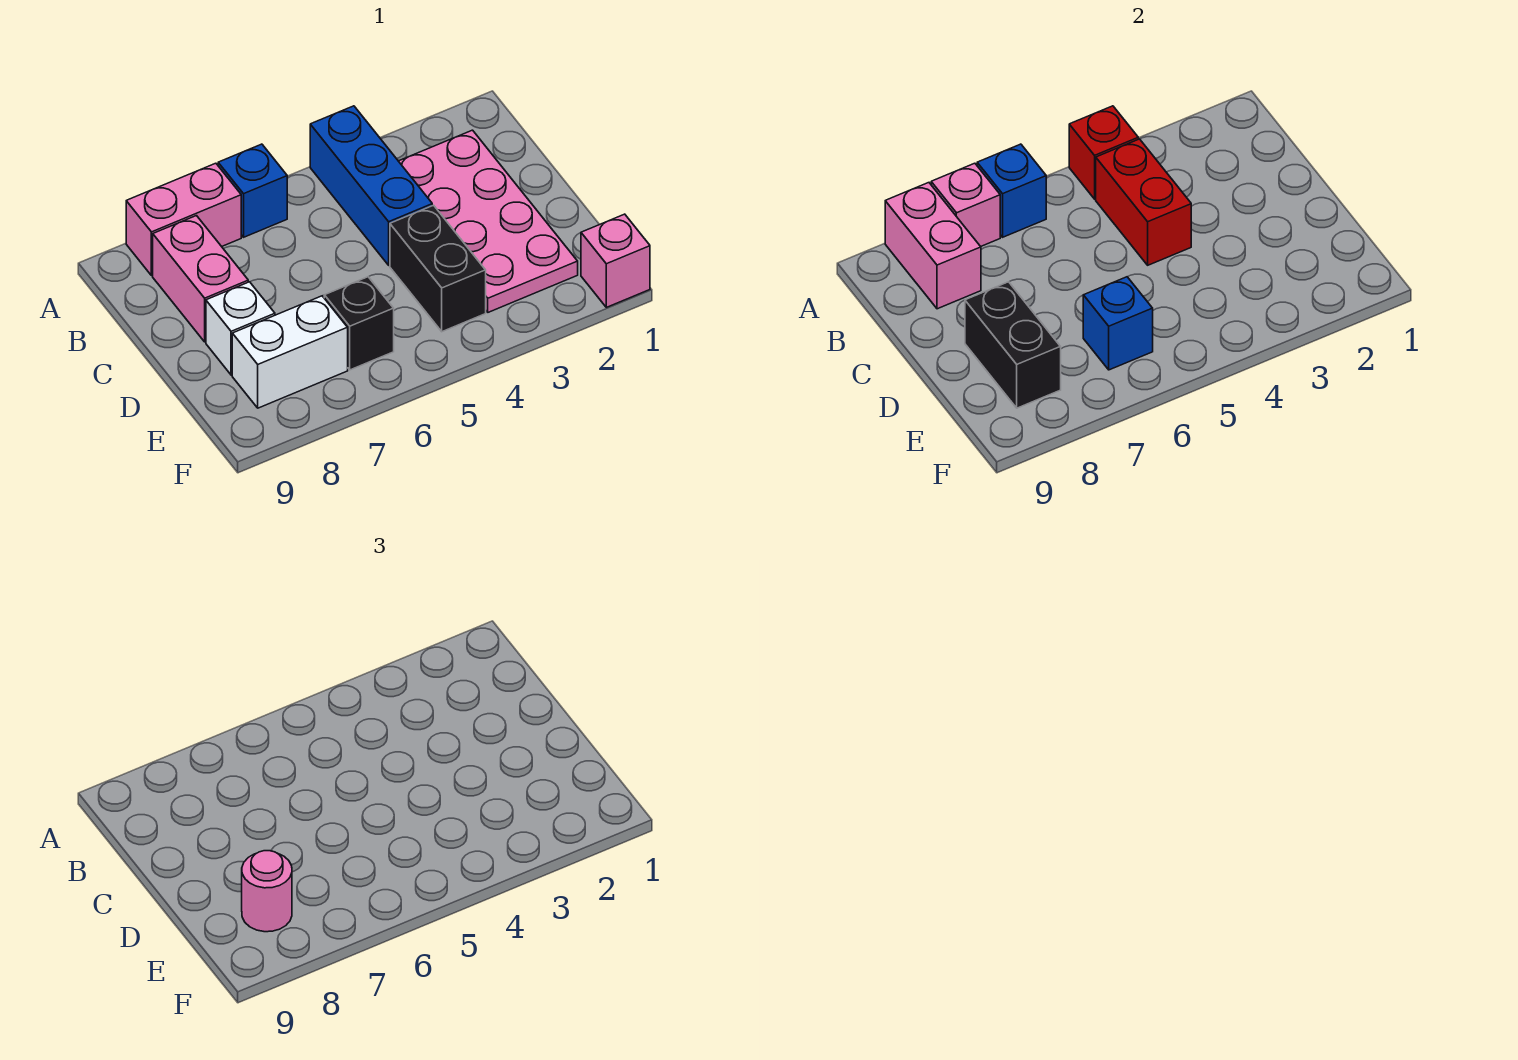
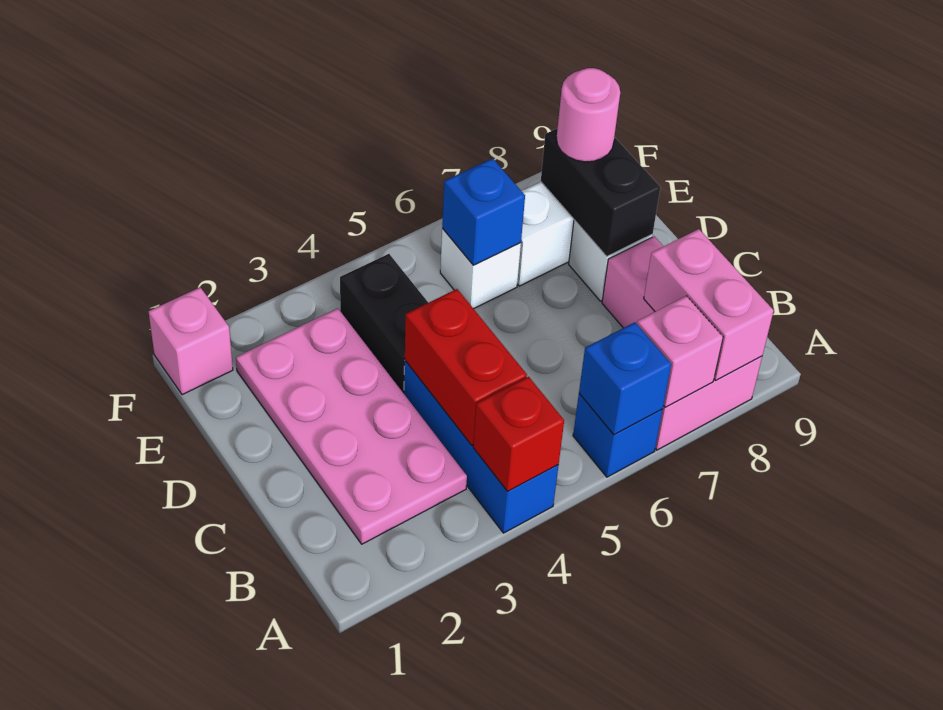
black brick E6 level 1 -> white brick E6 level 1

